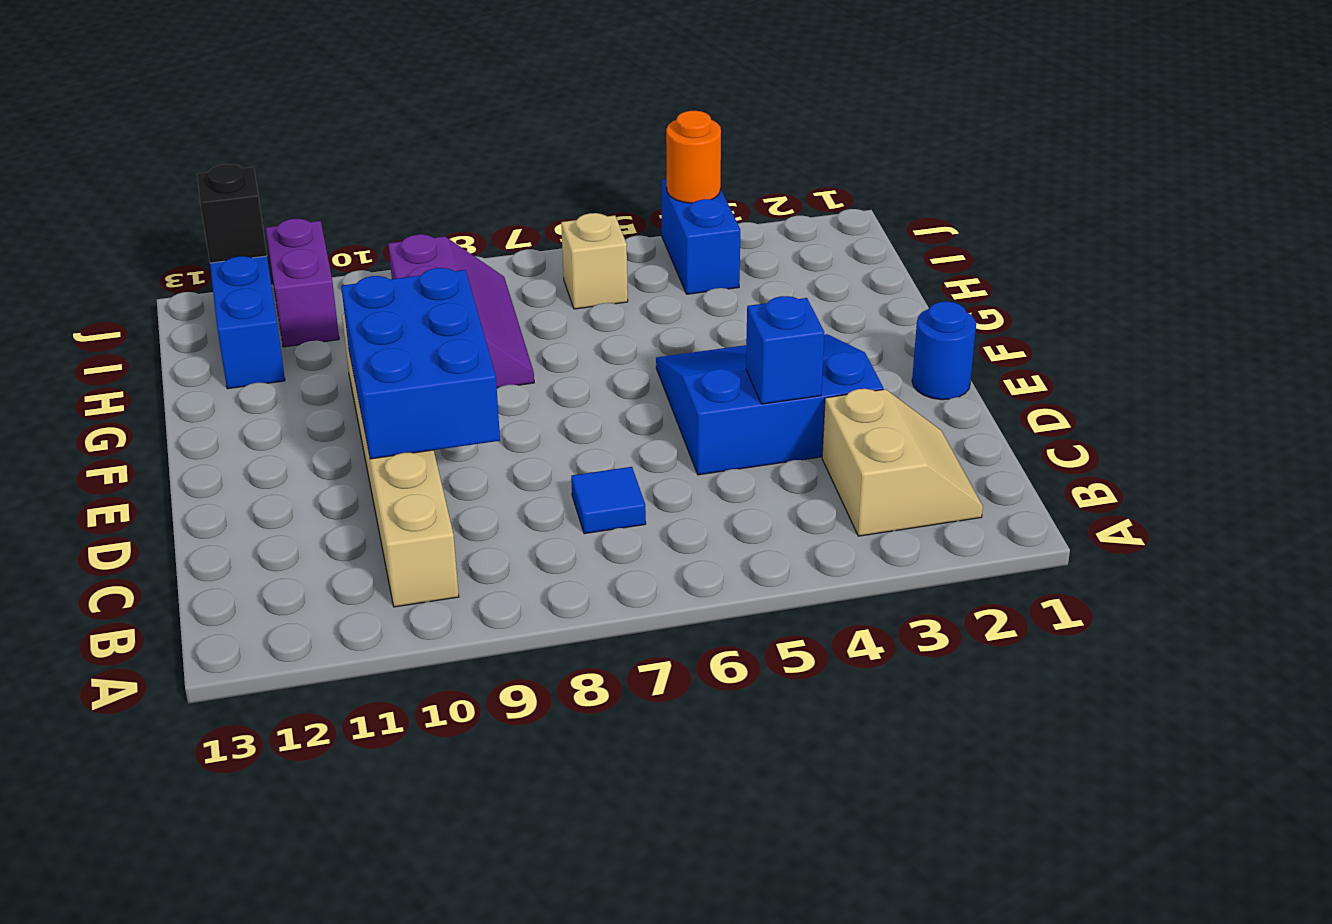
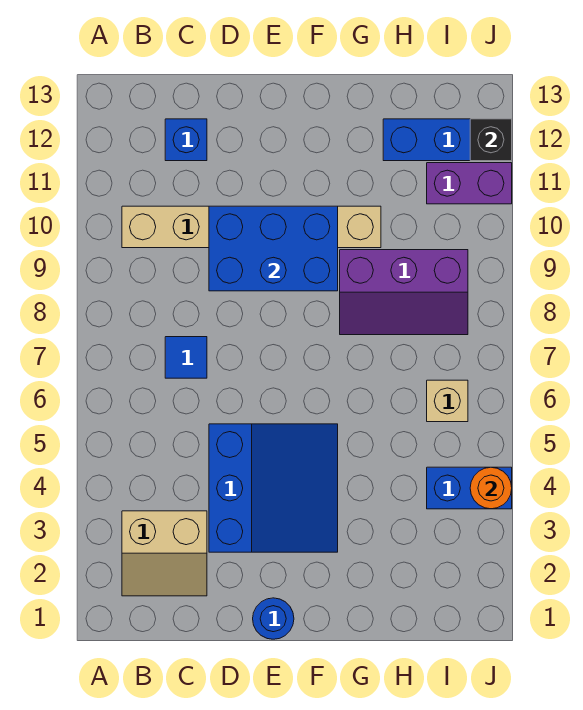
blue brick D4 level 2 -> blue brick C12 level 1

